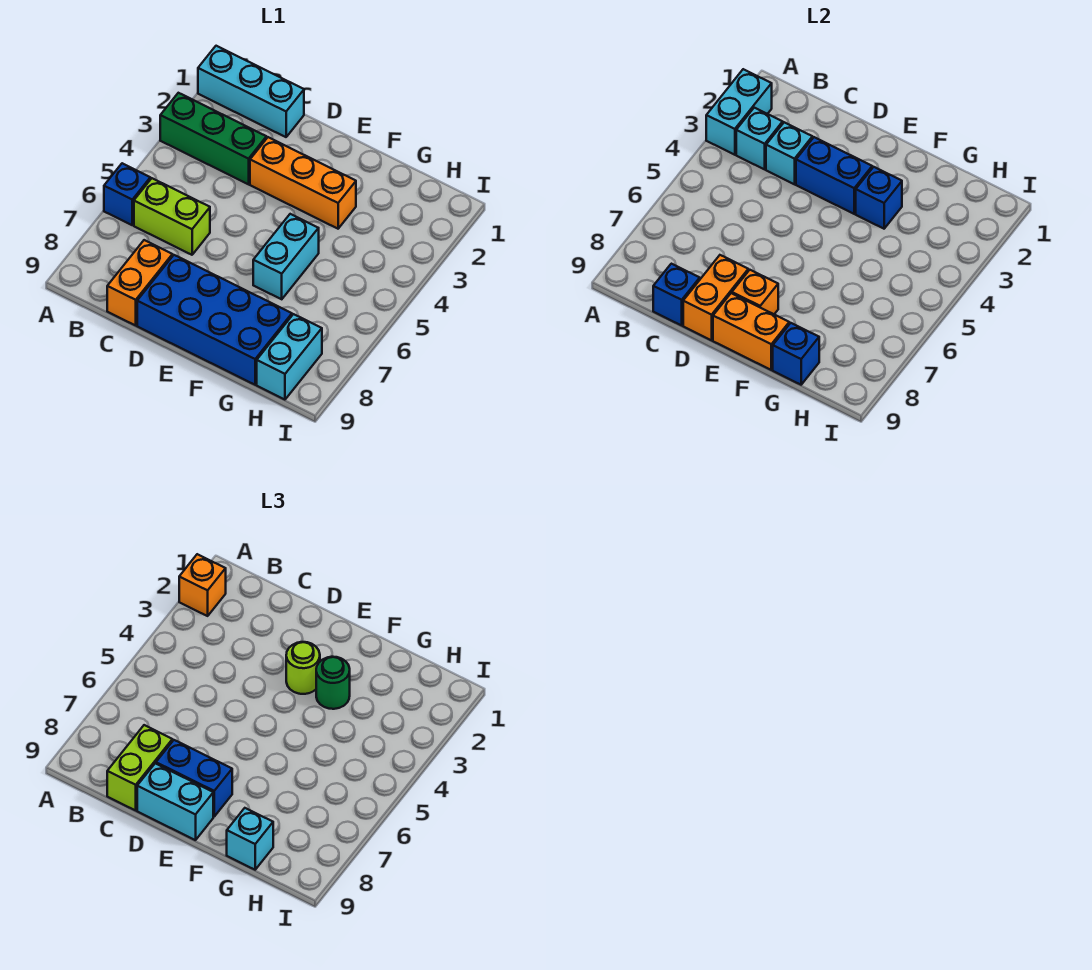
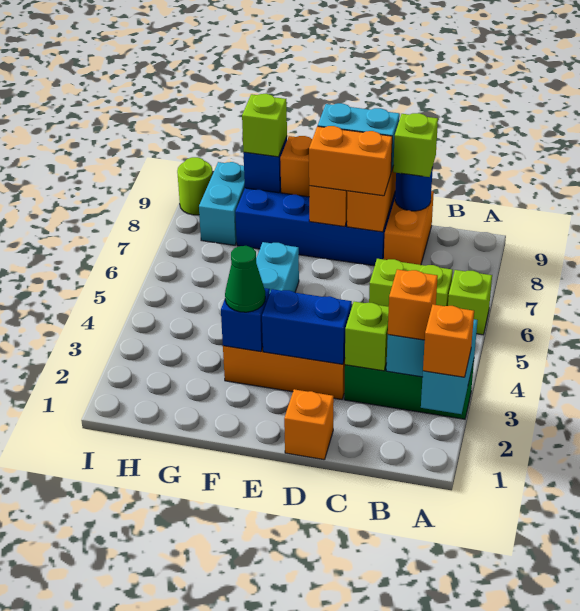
cyan brick A1:C1 level 1 -> none
blue brick A6 level 1 -> lime brick A6 level 1
none -> orange brick B3 level 3
cyan brick C3 level 2 -> lime brick C3 level 2
lime brick C8:C9 level 3 -> lime brick C9 level 3
blue brick C9 level 2 -> blue round brick C9 level 2
none -> orange brick D1 level 1
blue brick D8:E8 level 3 -> orange brick D8:E8 level 3
lime round brick E3 level 3 -> lime round brick I9 level 1
green round brick F3 level 3 -> green cone F3 level 3
cyan brick G9 level 3 -> lime brick G9 level 3

